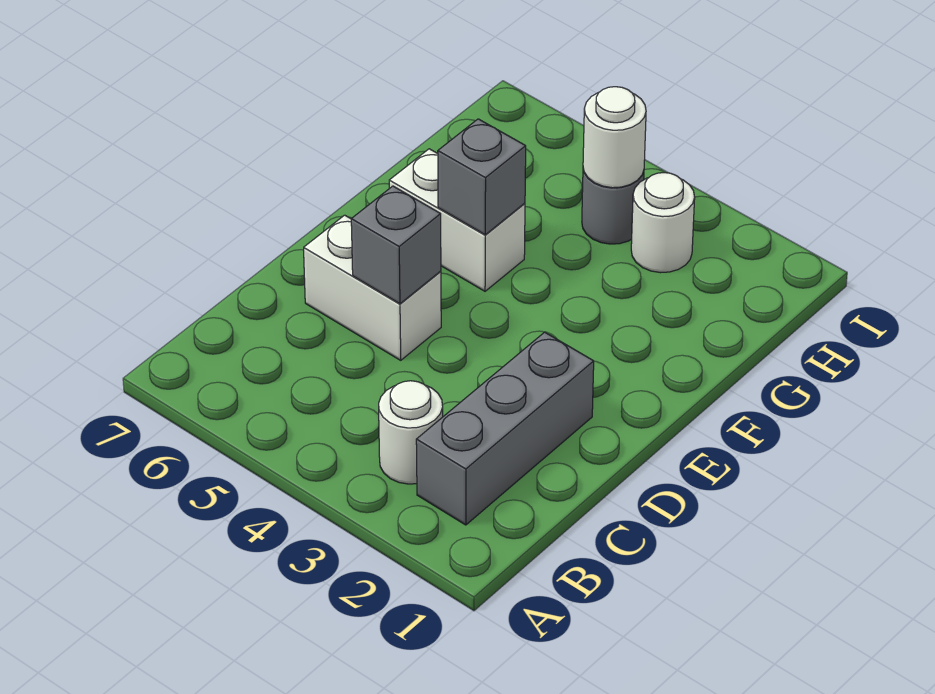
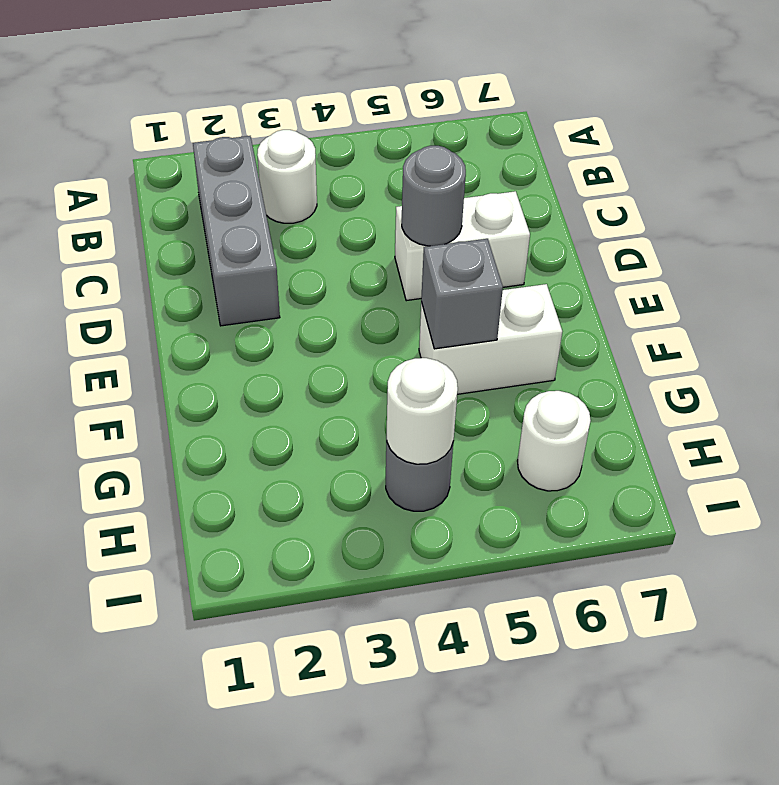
grey brick D5 level 2 -> grey round brick D5 level 2
white round brick H3 level 1 -> white round brick H6 level 1

